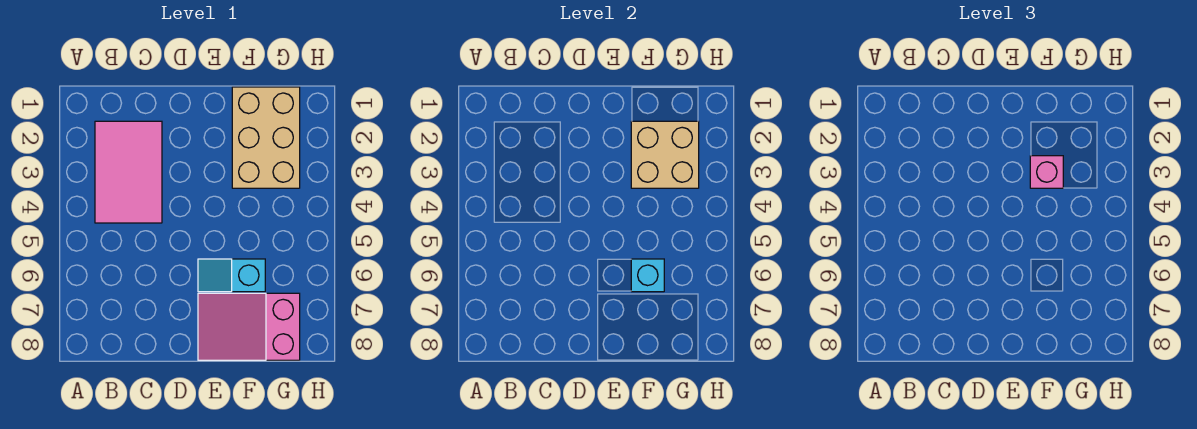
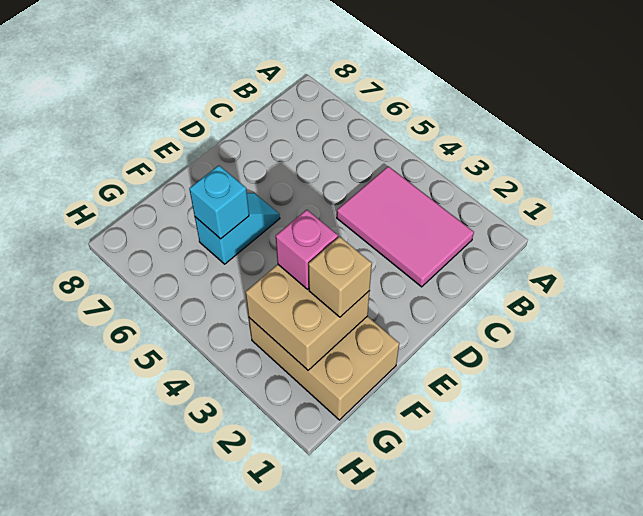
pink slope E7:G8 level 1 top G -> none
none -> tan brick F2 level 3

